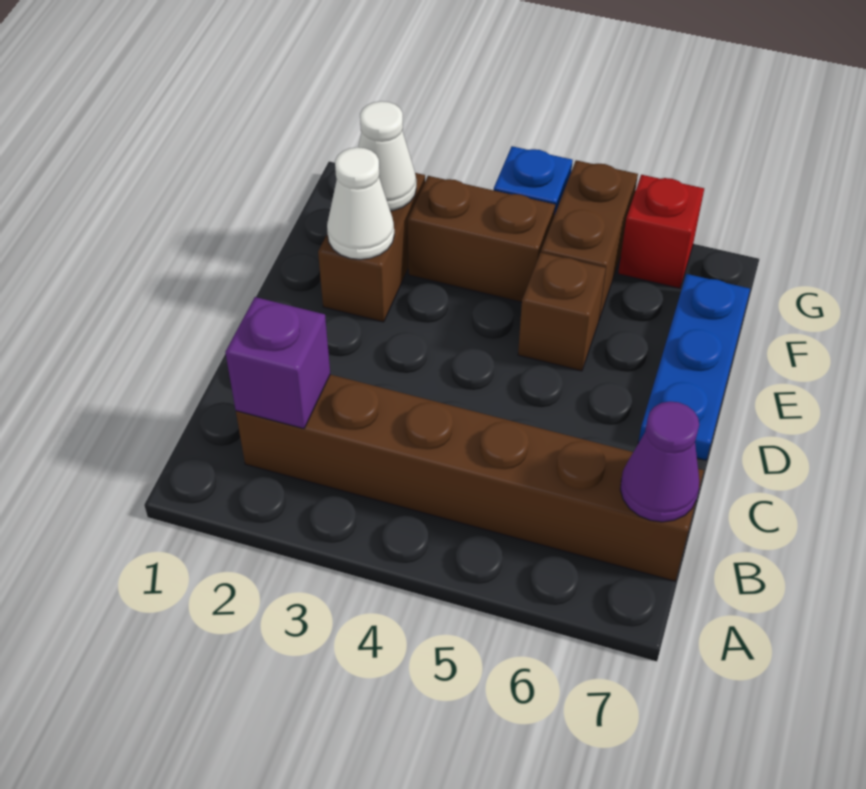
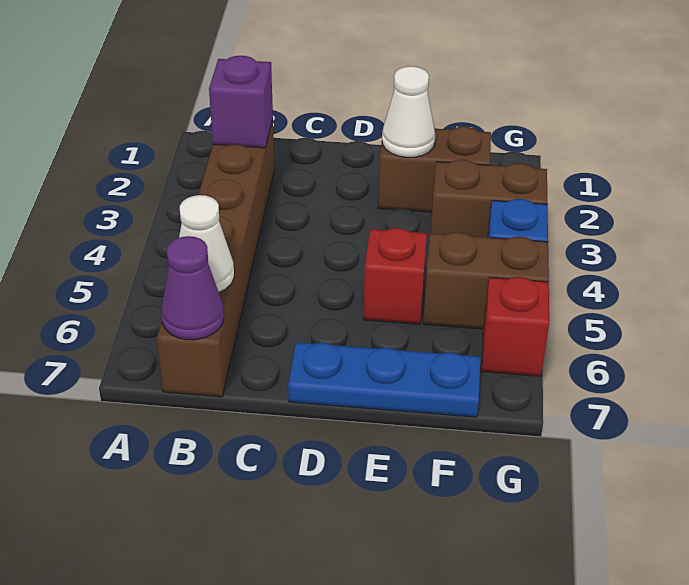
brown brick E5 level 1 -> red brick E5 level 1
white cone F2 level 2 -> white cone B6 level 2
brown brick F3:F4 level 1 -> brown brick F3:G3 level 1

